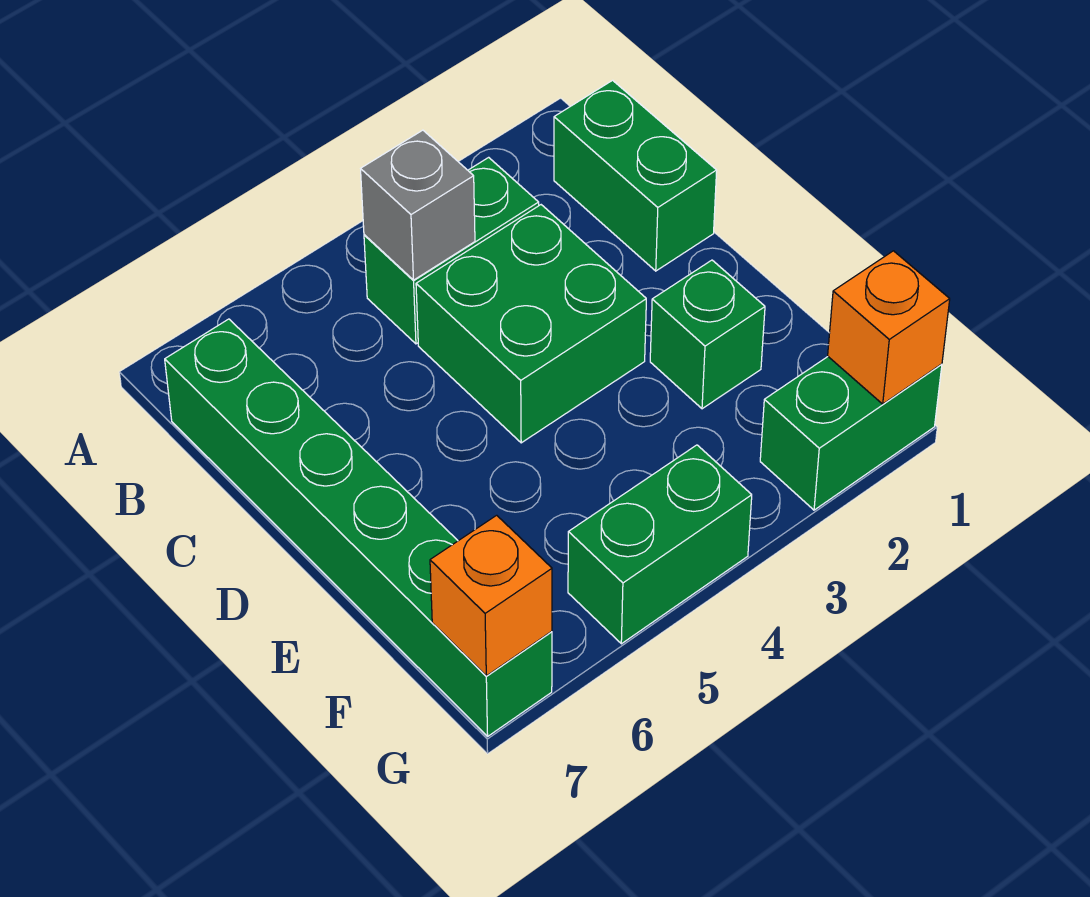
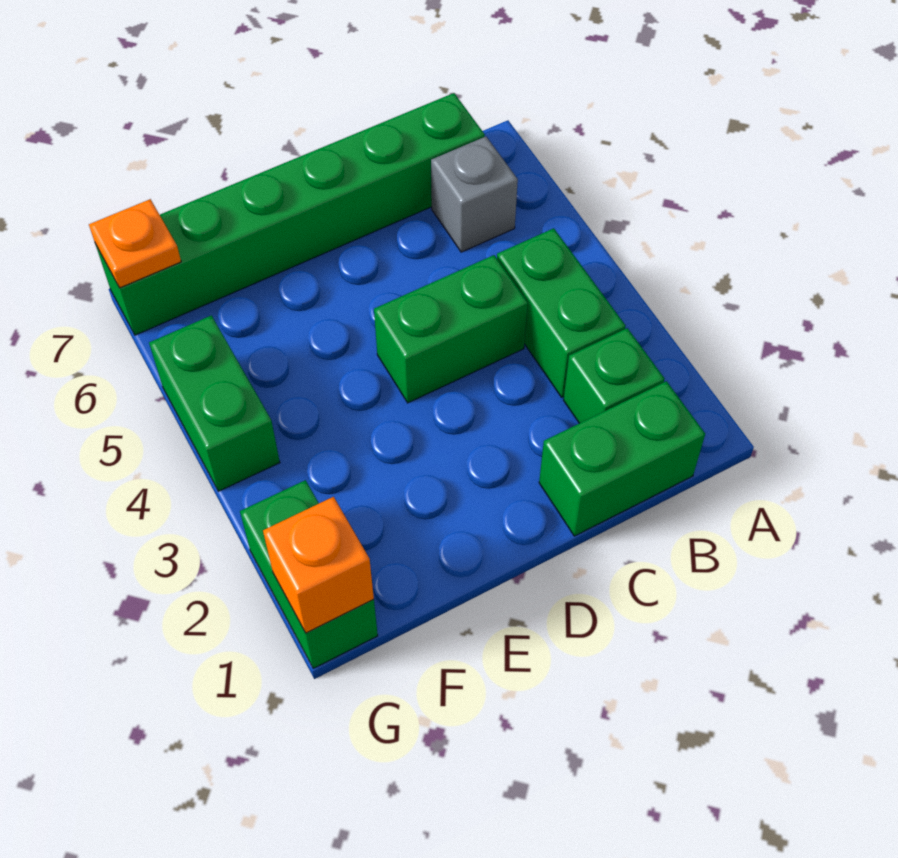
grey brick B4 level 2 -> grey brick B6 level 1
green brick C3:D4 level 1 -> green brick C4:D4 level 1
green brick E2 level 1 -> green brick B2 level 1
orange brick G7 level 2 -> orange plate G7 level 2

